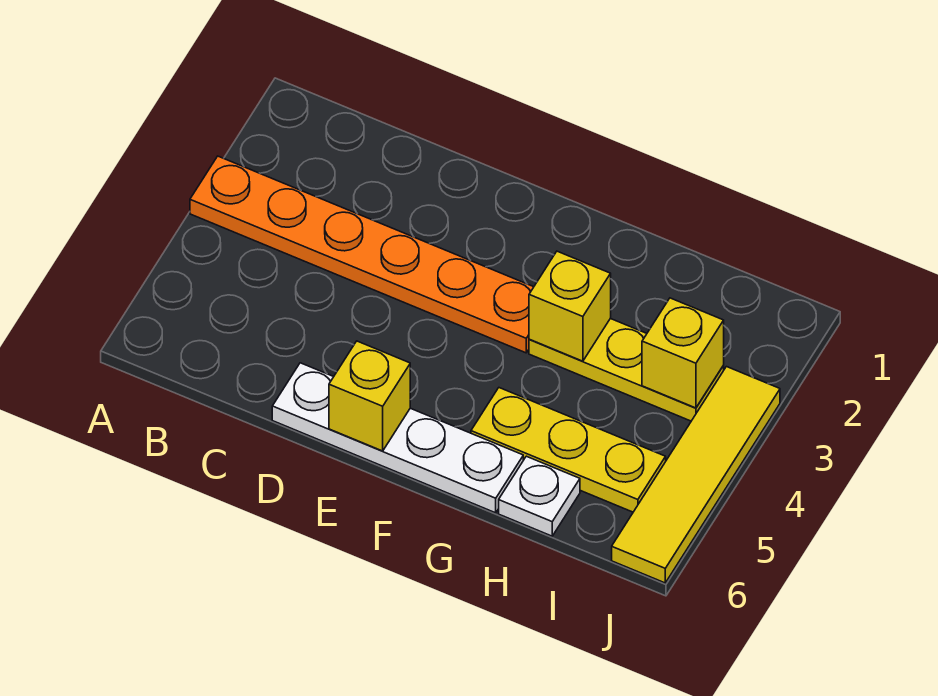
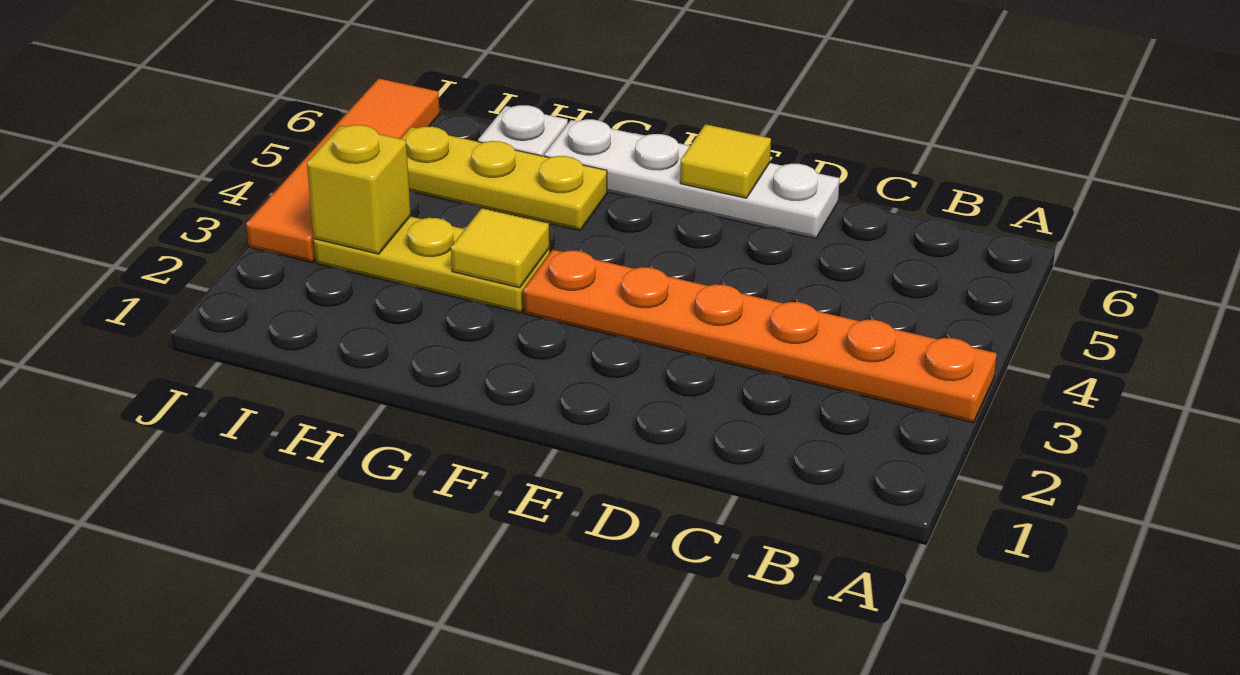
yellow brick E6 level 2 -> yellow tile E6 level 2
yellow brick G3 level 2 -> yellow tile G3 level 2
yellow tile J3:J6 level 1 -> orange tile J3:J6 level 1

